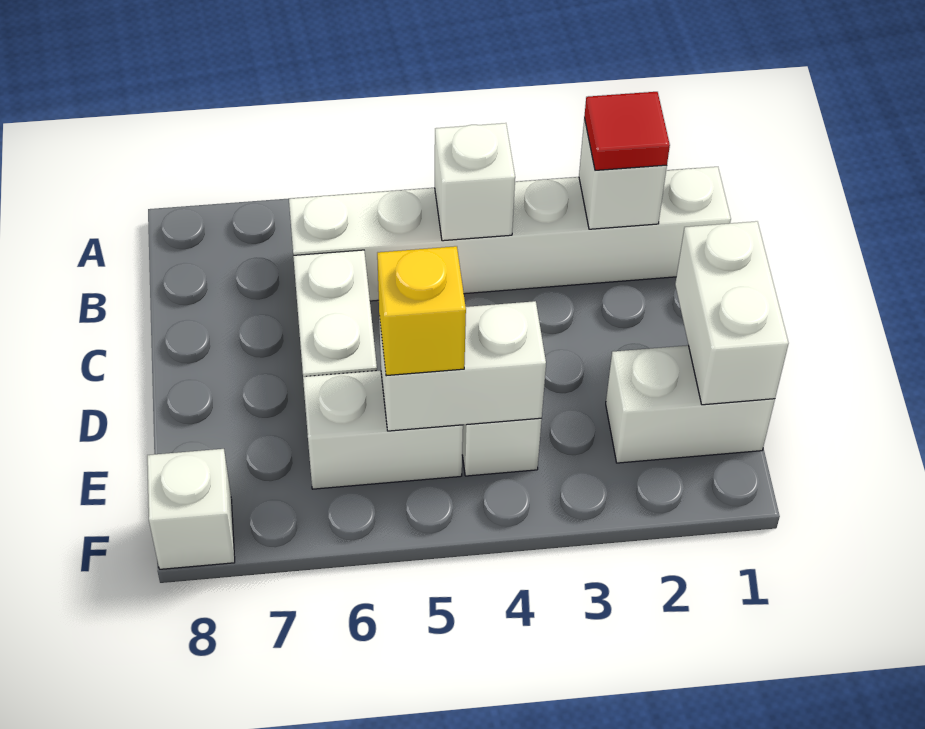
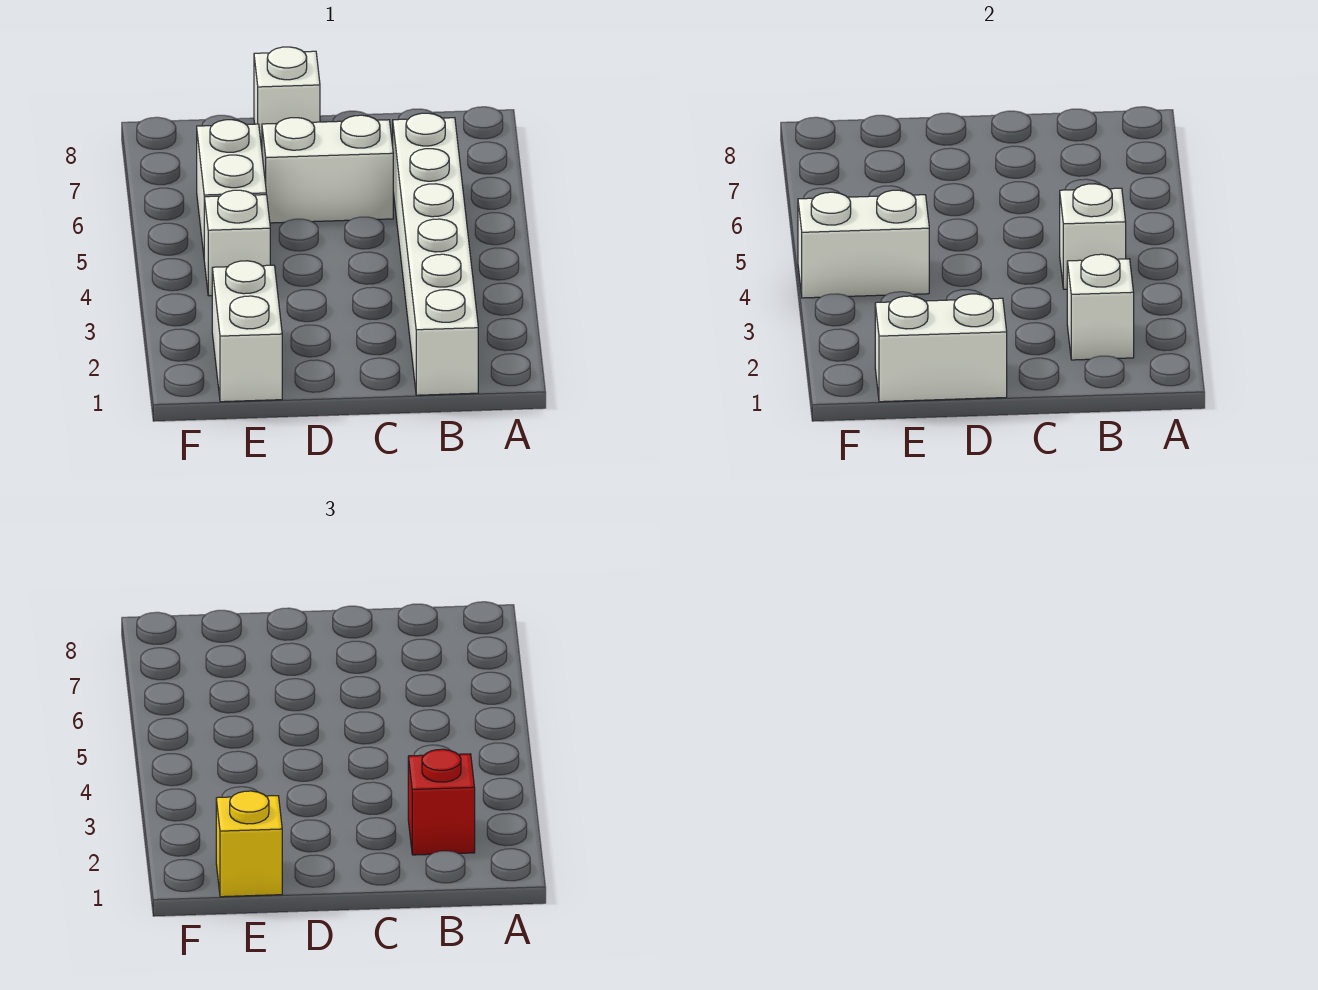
red tile B2 level 3 -> red brick B2 level 3
white brick E4:E5 level 2 -> white brick E4:F4 level 2
yellow brick E5 level 3 -> yellow brick E1 level 3
white brick F8 level 1 -> white brick D8 level 1

